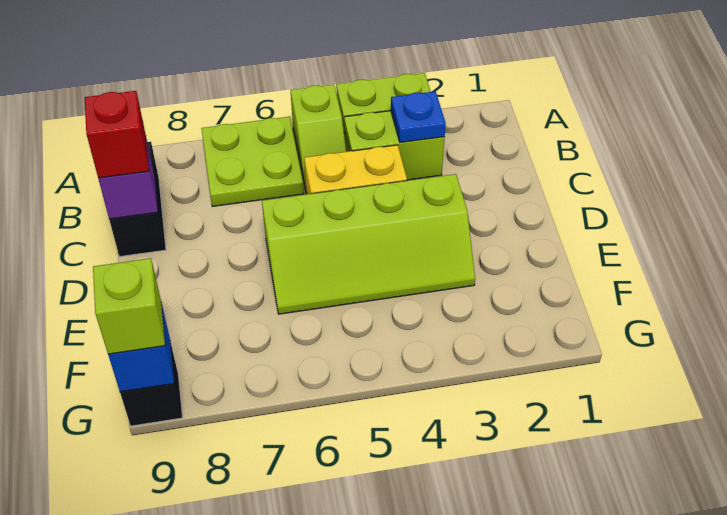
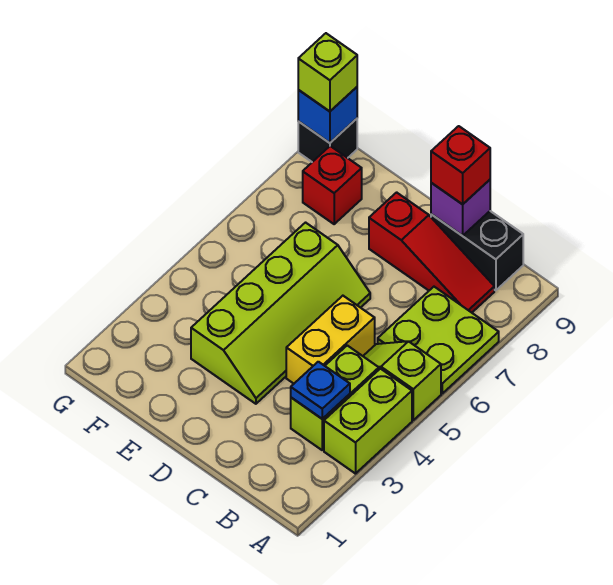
none -> red slope B8:D8 level 1 top D
lime slope D3:E6 level 1 top D -> lime slope D3:E6 level 1 top E
none -> red brick F8 level 1

